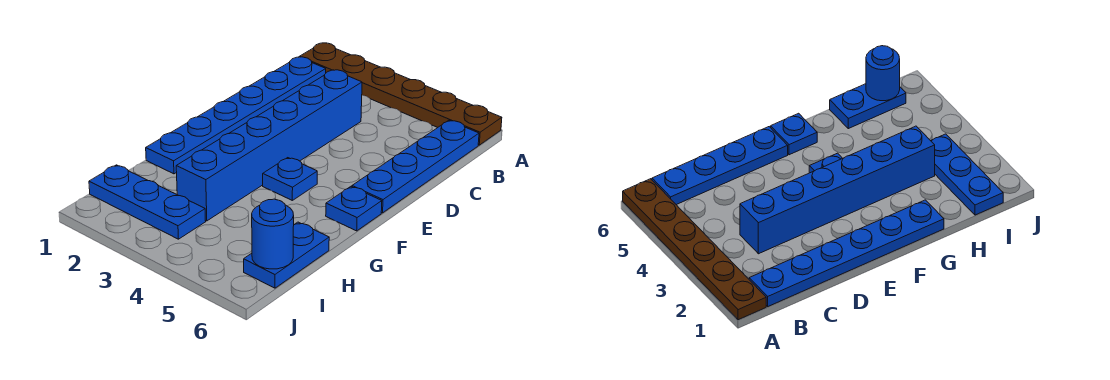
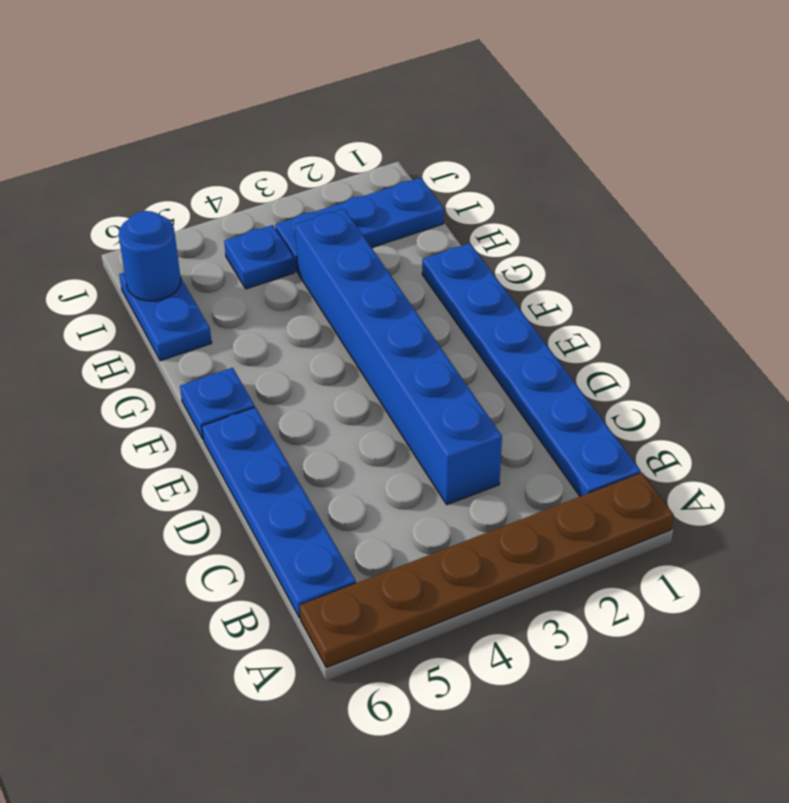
blue plate F4 level 1 -> blue plate I4 level 1

